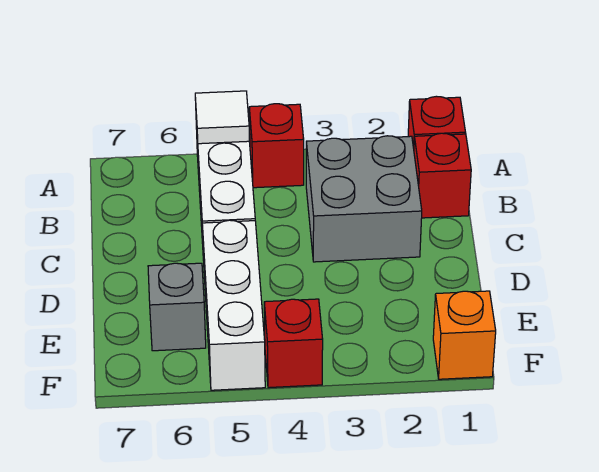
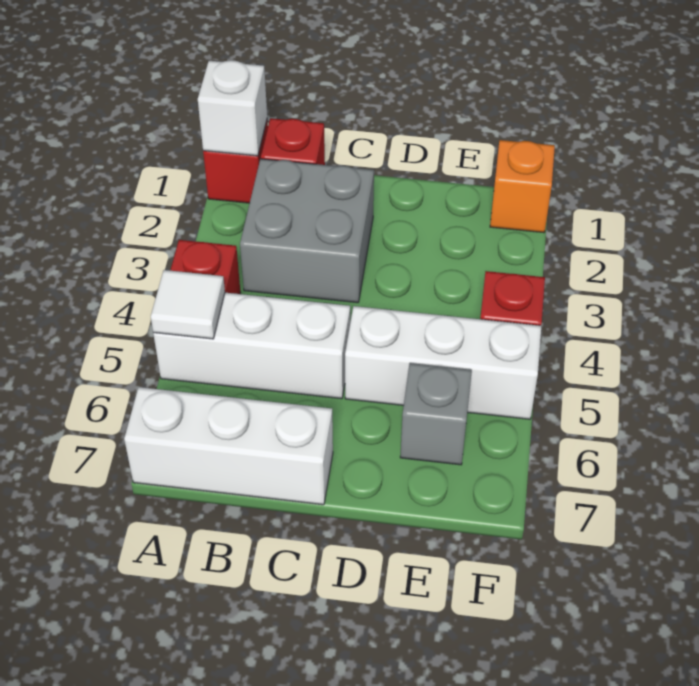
none -> white brick A1 level 2
none -> white brick A7:C7 level 1

